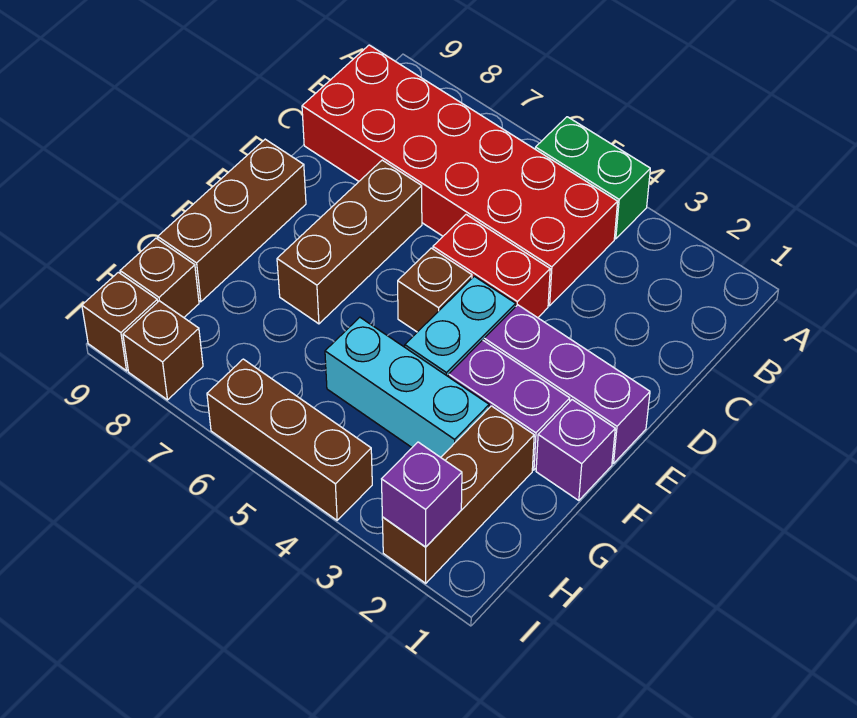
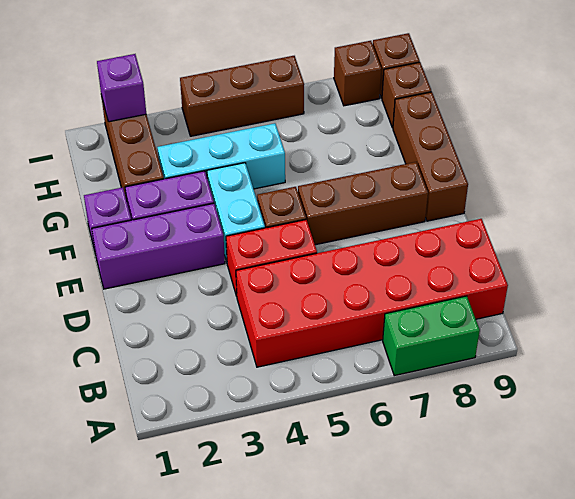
green brick A4:A5 level 1 -> green brick A7:A8 level 1
brown brick D7:F7 level 1 -> brown brick E6:E8 level 1

